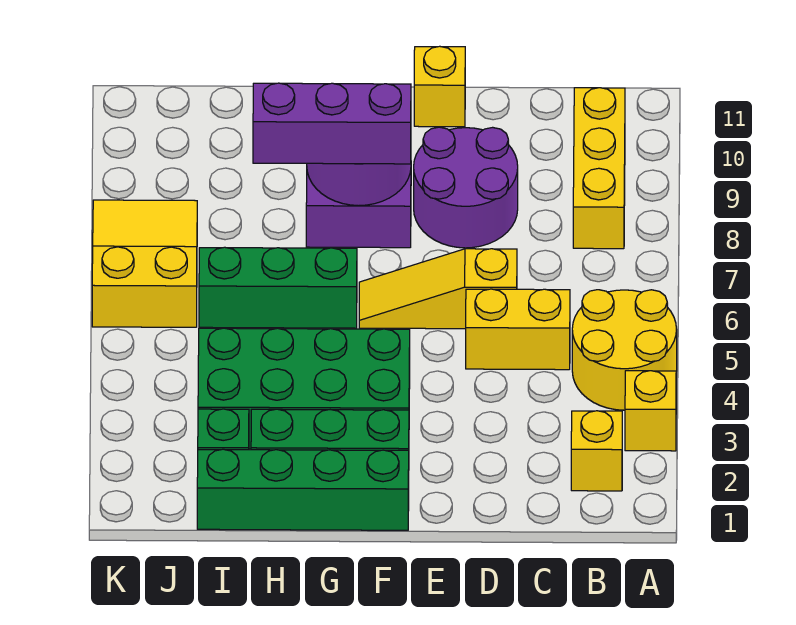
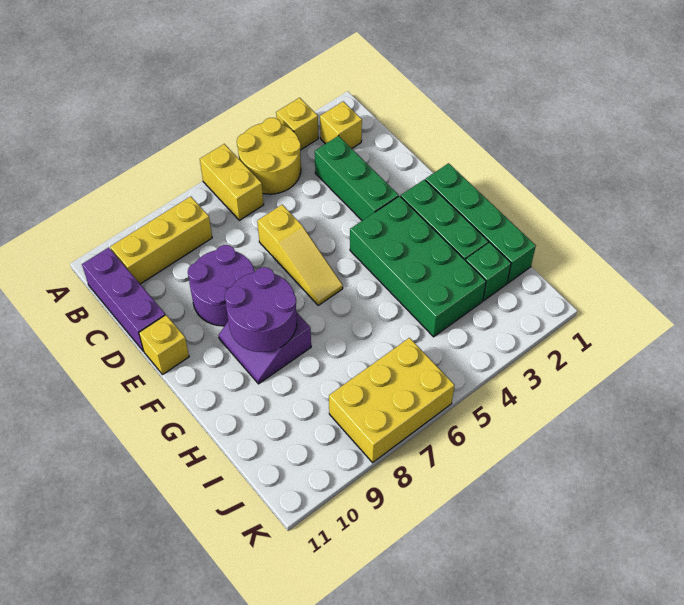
yellow brick C5:D5 level 1 -> yellow brick A6:B6 level 1
purple brick F8:H8 level 3 -> purple brick B11:D11 level 1
green brick G6:I6 level 1 -> green brick C3:E3 level 1
yellow slope J6:K8 level 1 top 6 -> yellow brick J6:K8 level 1

